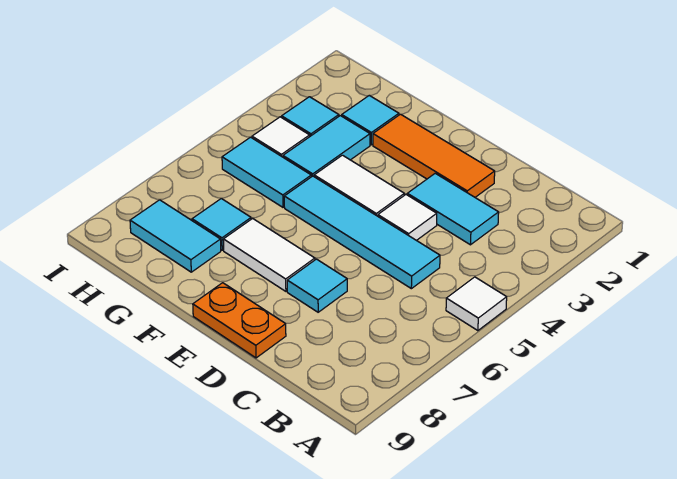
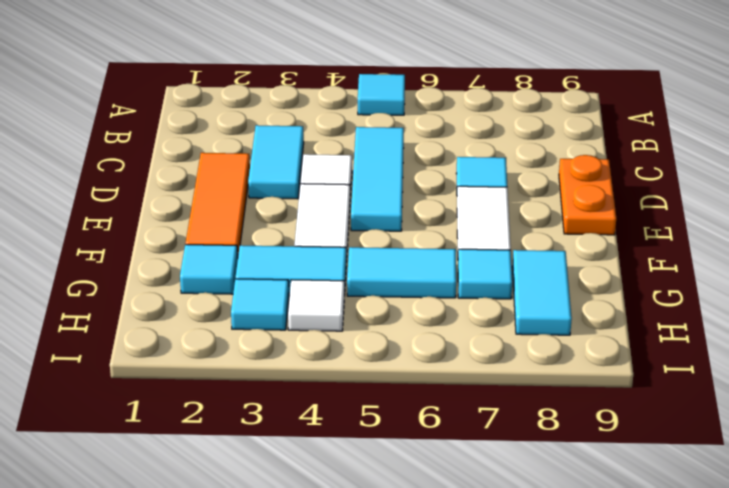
white tile A5 level 1 -> cyan tile A5 level 1
cyan tile C5:F5 level 1 -> cyan tile C5:E5 level 1
cyan tile G5:H5 level 1 -> cyan tile G5:G6 level 1

